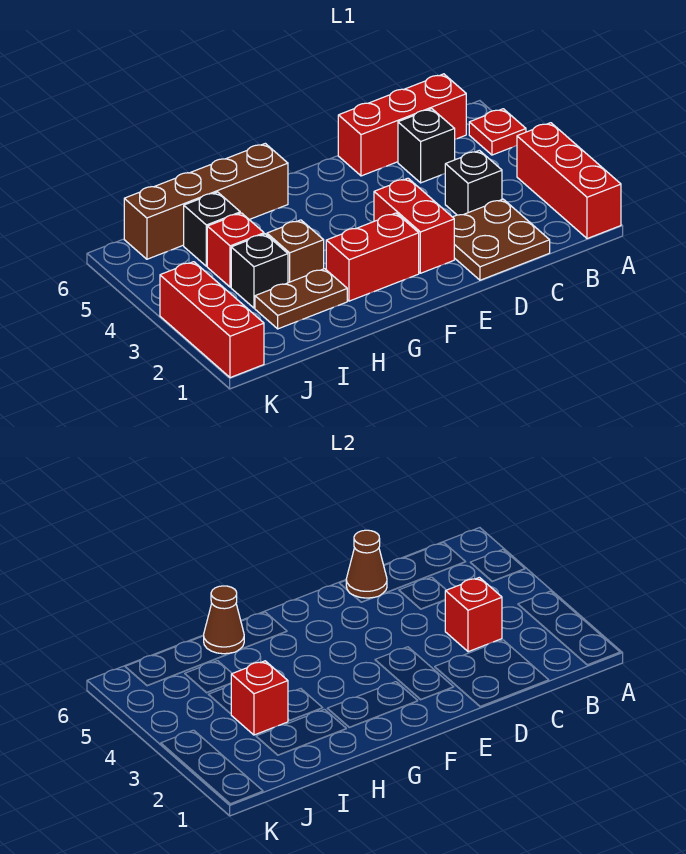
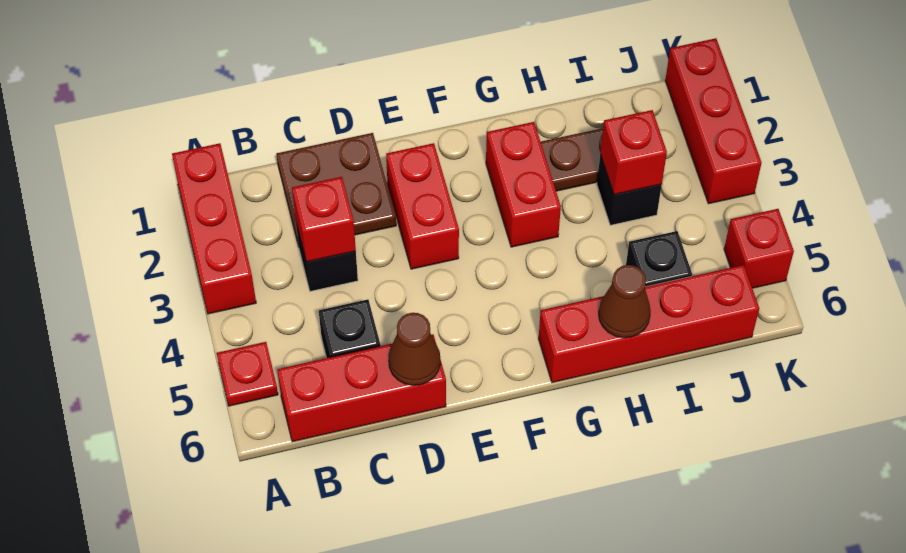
red brick F2:G2 level 1 -> red brick G2:G3 level 1
brown brick G6:J6 level 1 -> red brick G6:J6 level 1
brown brick H3 level 1 -> none
red brick I4 level 1 -> red brick K5 level 1

